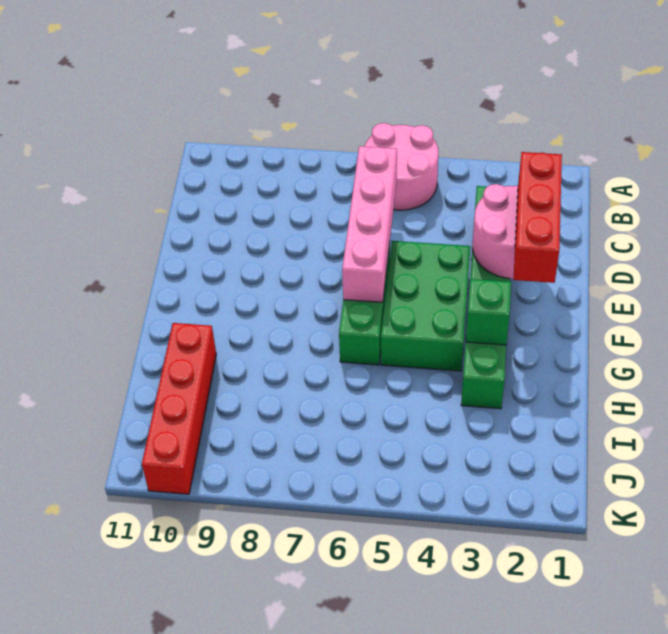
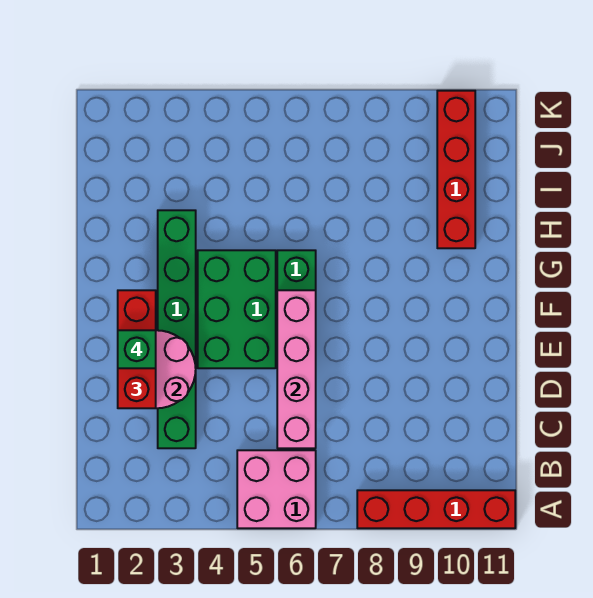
pink round brick A5:B6 level 1 -> pink brick A5:B6 level 1
none -> red brick A8:A11 level 1
green brick G3 level 2 -> green brick E2 level 4

